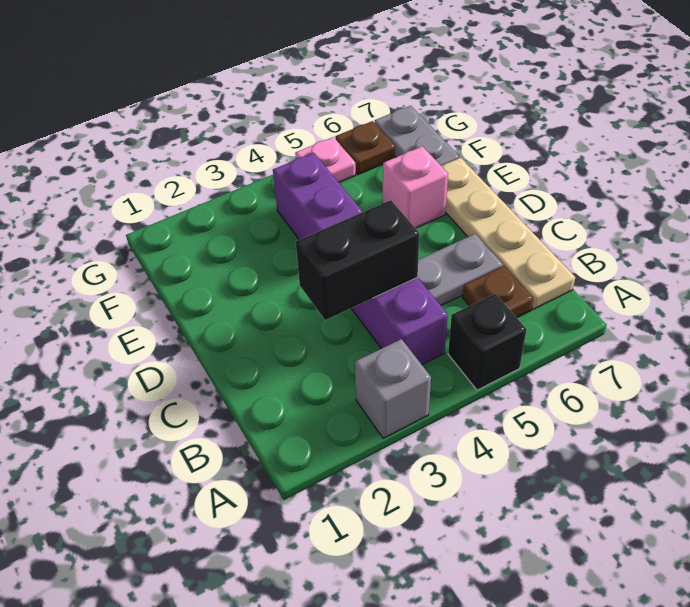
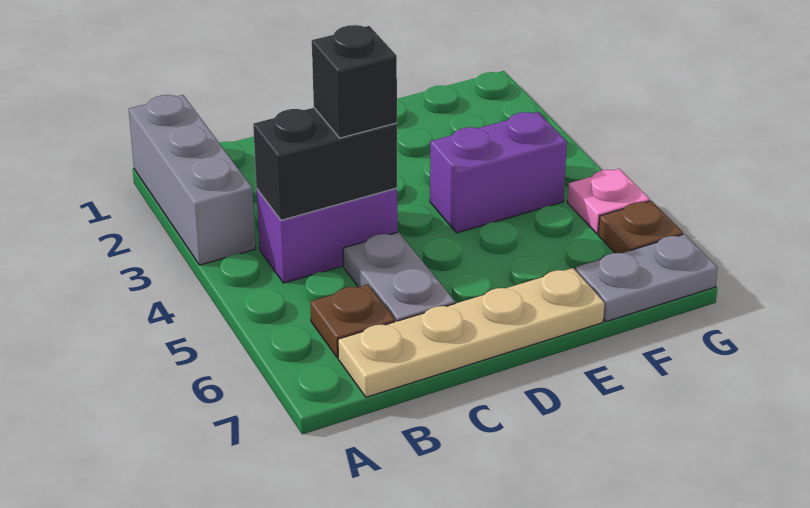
grey brick A3 level 1 -> grey brick A1:A3 level 1
black brick A5 level 1 -> black brick C4 level 3
black brick C3:C4 level 2 -> black brick B4:C4 level 2
pink brick E6 level 1 -> none

